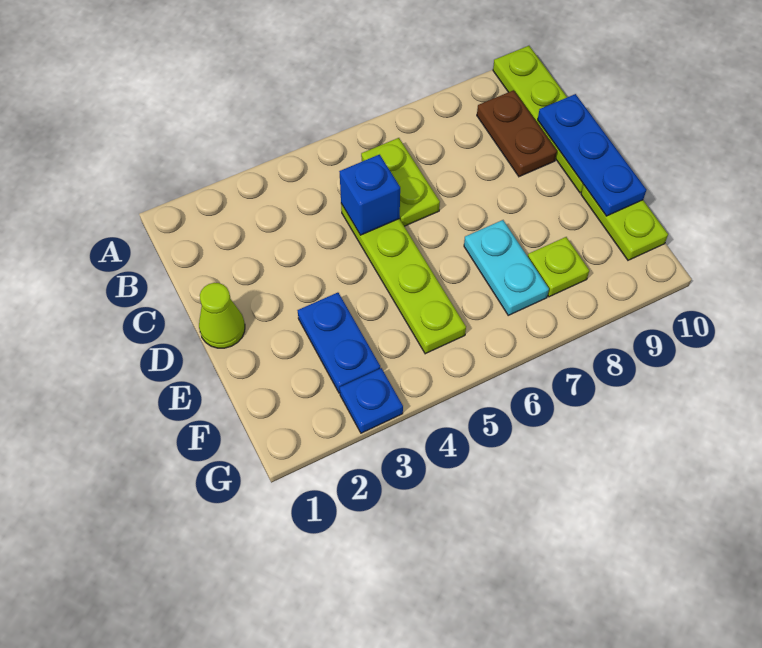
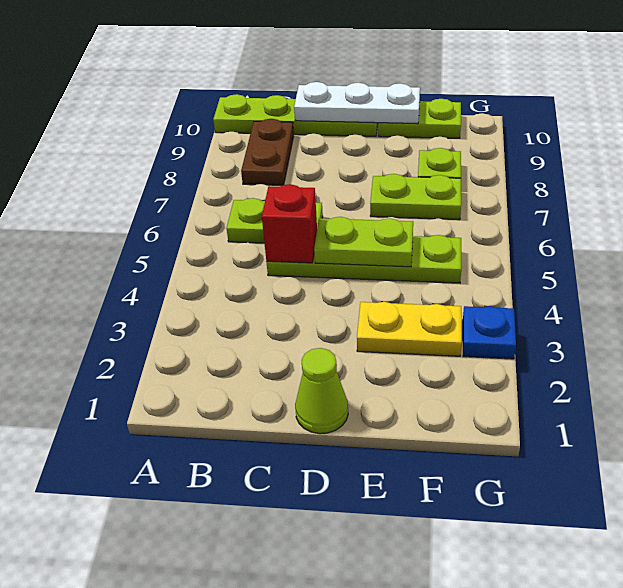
brown plate B9:C9 level 1 -> brown plate B8:B9 level 1
blue brick C5 level 2 -> red brick C5 level 2
blue plate C10:E10 level 2 -> white plate C10:E10 level 2
none -> lime plate D5:E5 level 2
blue plate E3:F3 level 1 -> yellow plate E3:F3 level 1
cyan plate E7:F7 level 1 -> lime plate E7:F7 level 1

